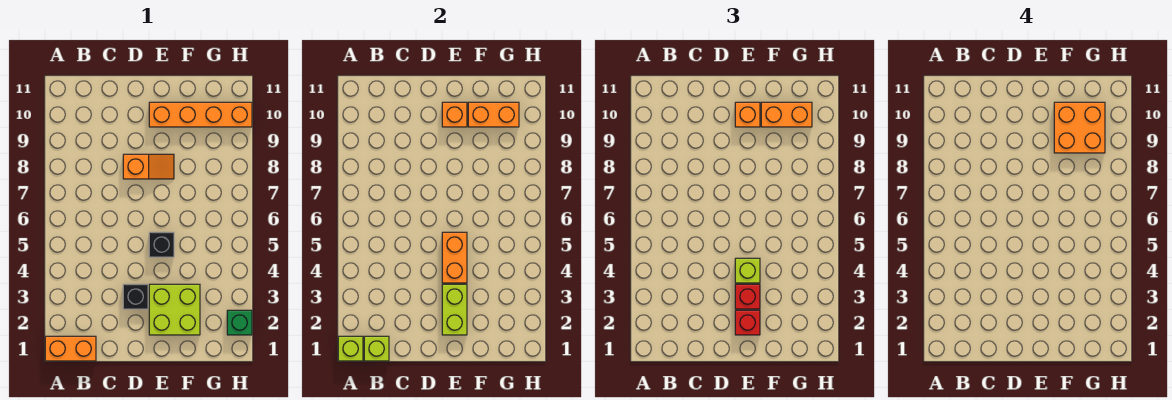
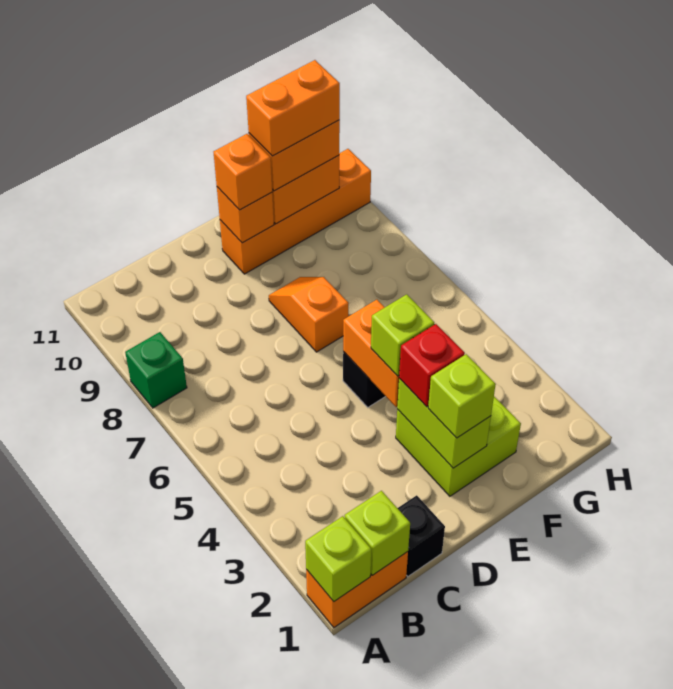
black brick D3 level 1 -> black brick C1 level 1
orange slope D8:E8 level 1 top D -> orange slope E7:E8 level 1 top 7
red brick E2 level 3 -> lime brick E2 level 3
orange brick F9:G10 level 4 -> orange brick F10:G10 level 4
green brick H2 level 1 -> green brick A8 level 1

